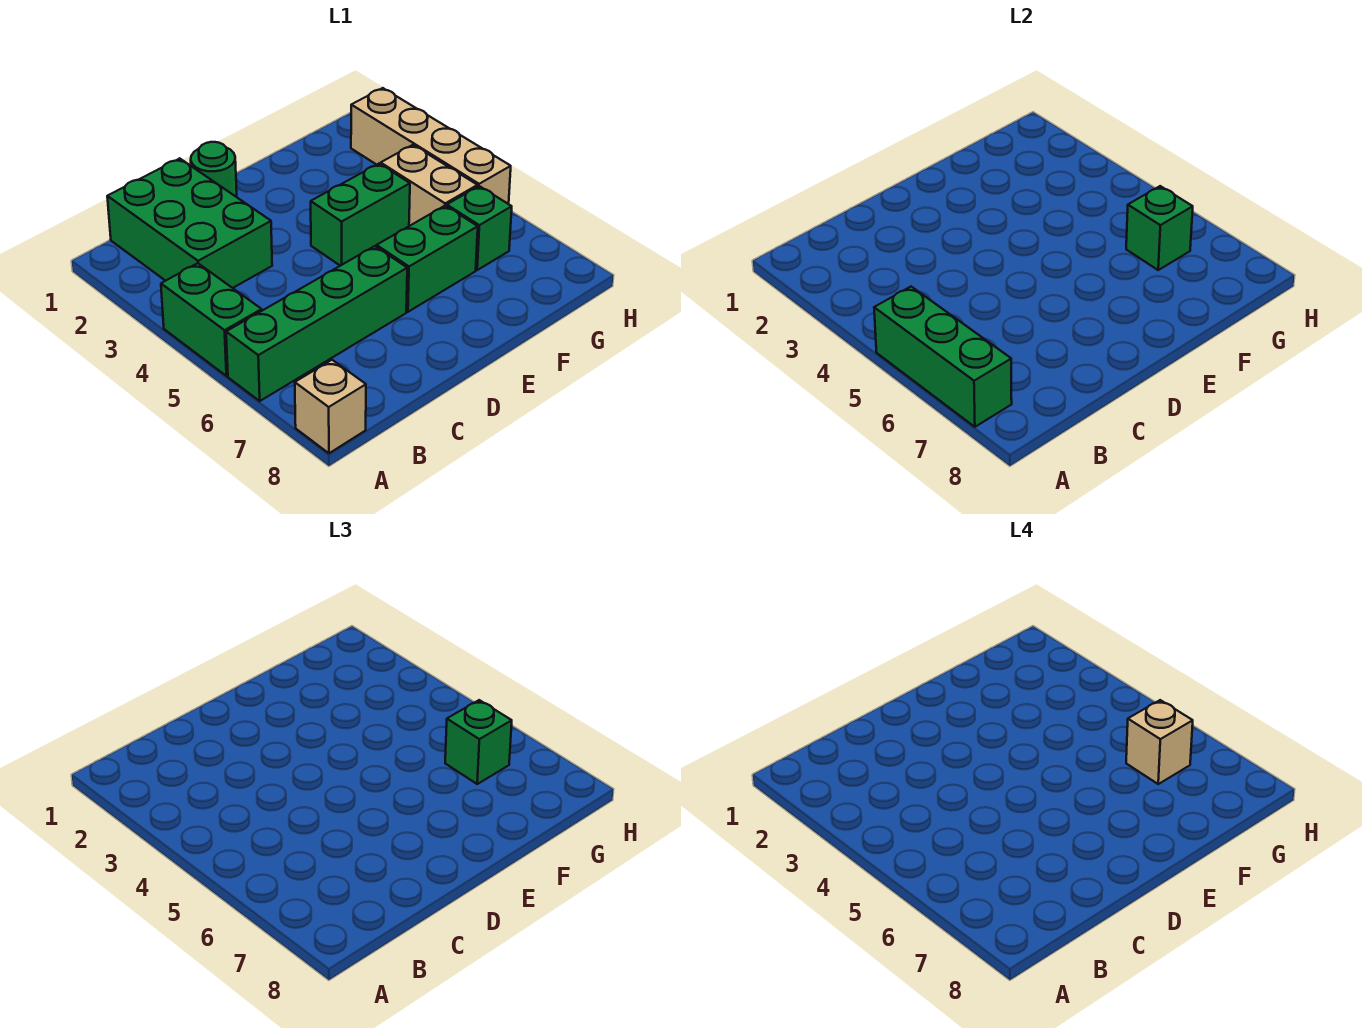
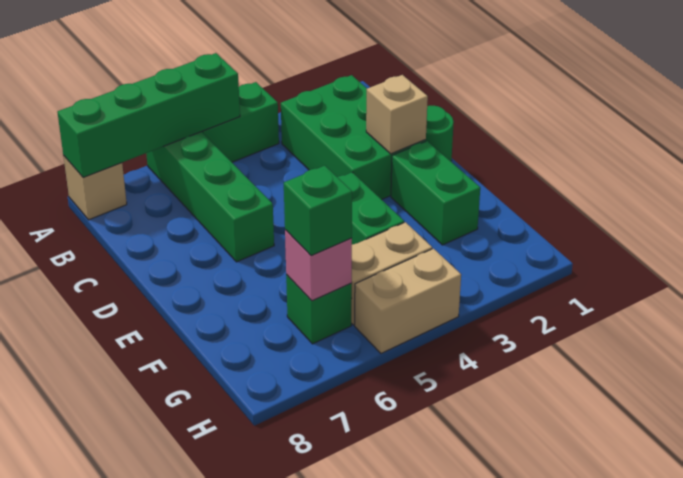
green brick A5:A7 level 2 -> green brick A5:A8 level 2
green brick B1:C3 level 1 -> green brick B2:D3 level 1
green brick E6:F6 level 1 -> green brick E2:F2 level 1
green brick G6 level 2 -> pink brick G6 level 2
tan brick G6 level 4 -> tan brick D2 level 2
tan brick H2:H5 level 1 -> tan brick H4:H5 level 1

